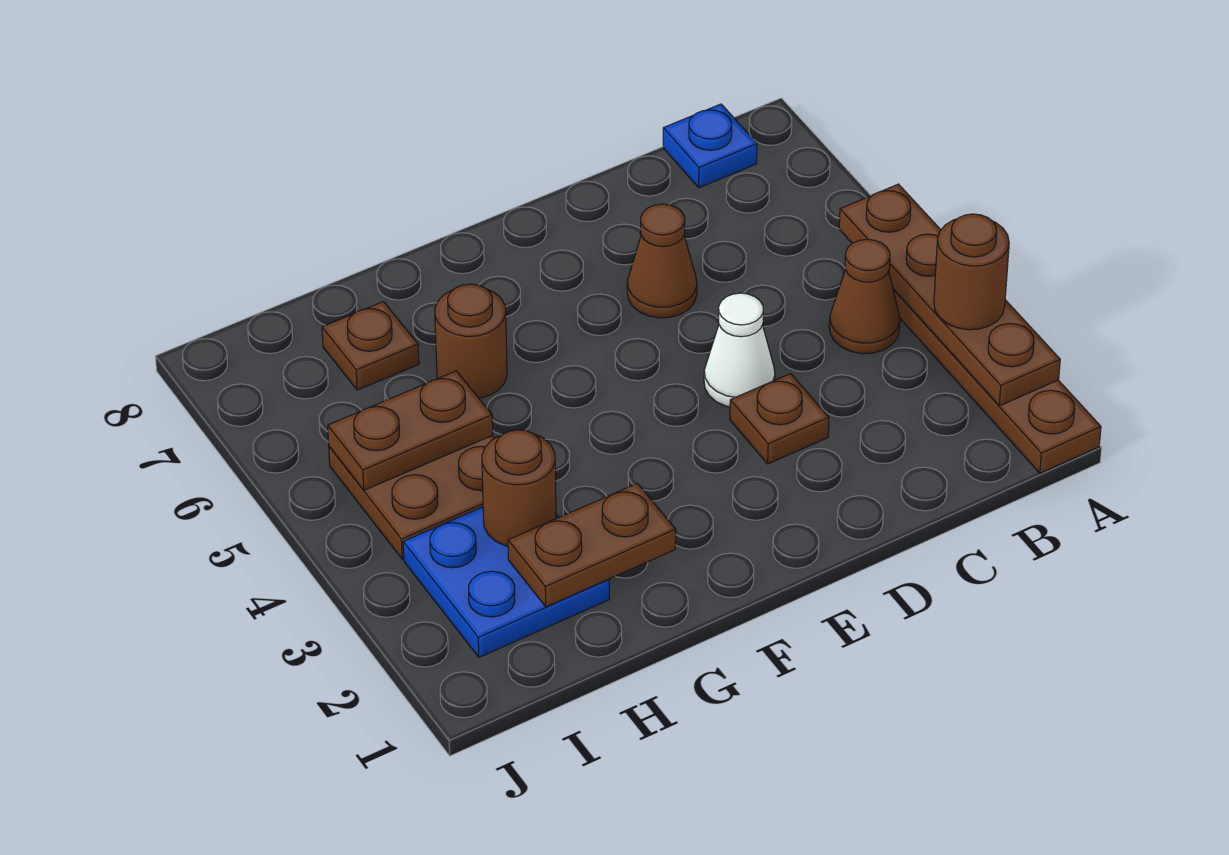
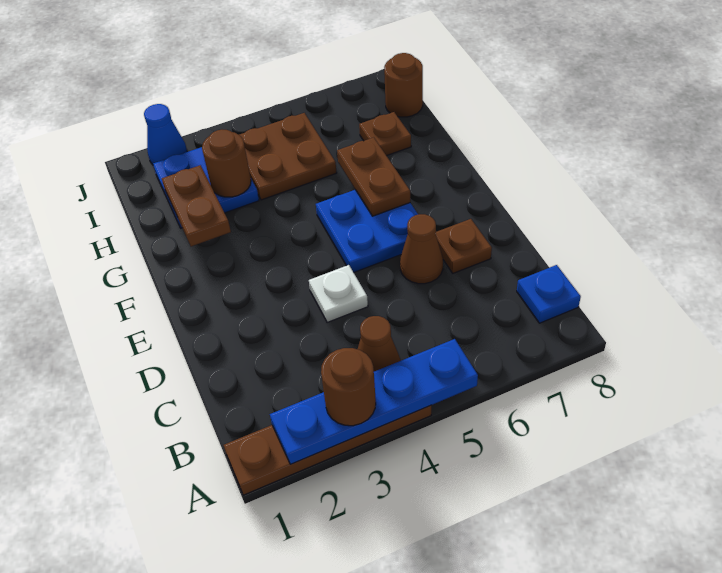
brown plate A2:A5 level 2 -> blue plate A2:A5 level 2
brown plate D3 level 1 -> brown plate D7 level 1
white cone D4 level 1 -> white plate D4 level 1
none -> blue plate E5:F6 level 1
brown round brick G6 level 1 -> brown round brick I8 level 1
brown plate H5:I5 level 2 -> brown plate F6:G6 level 2
none -> blue cone J2 level 1

